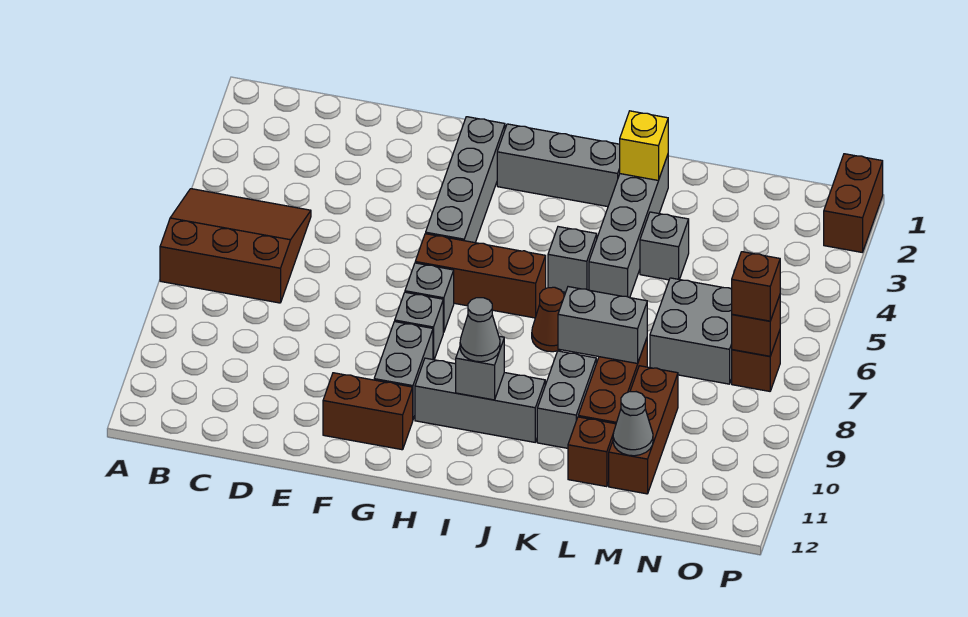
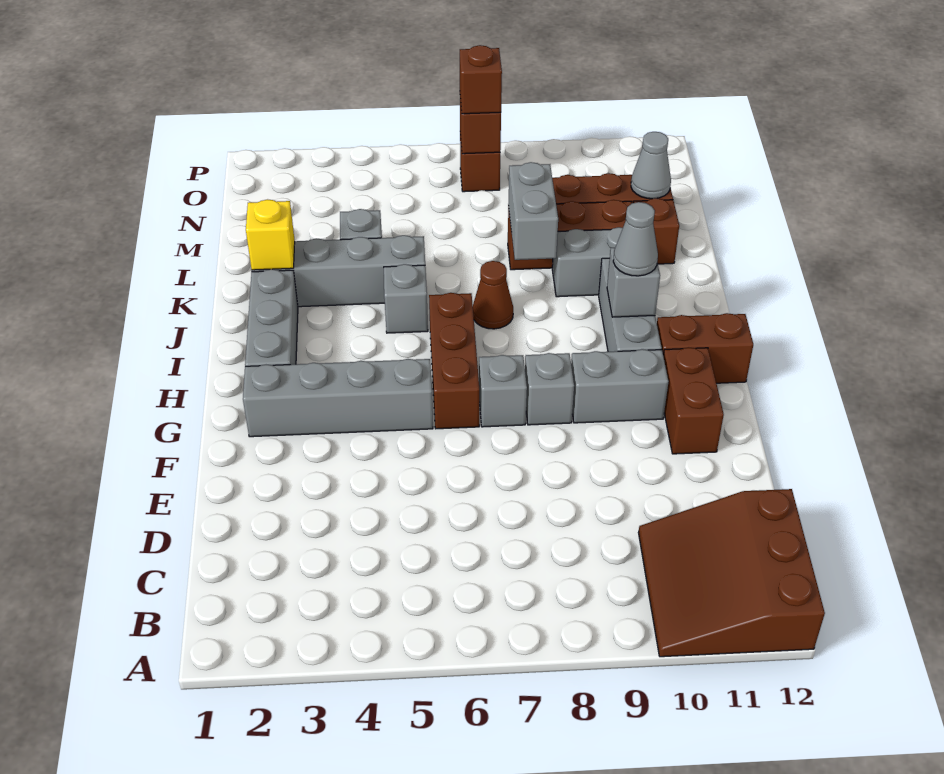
brown slope A5:C7 level 1 top 7 -> brown slope A10:C12 level 1 top 12
grey brick M6:N7 level 1 -> none
brown brick P1:P2 level 1 -> brown brick H11:H12 level 1

